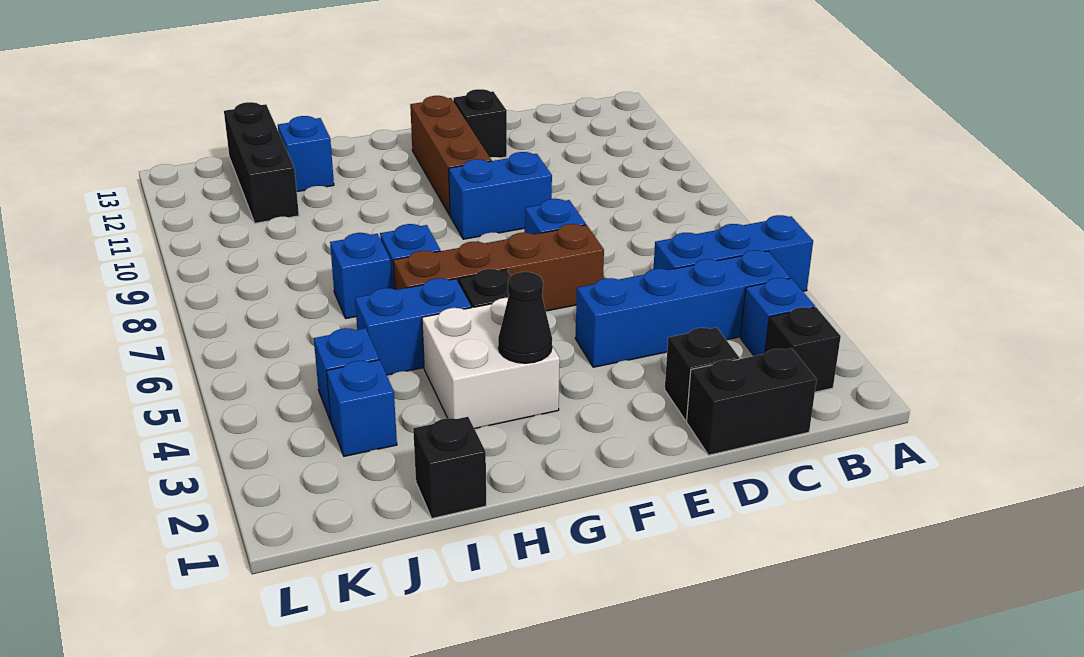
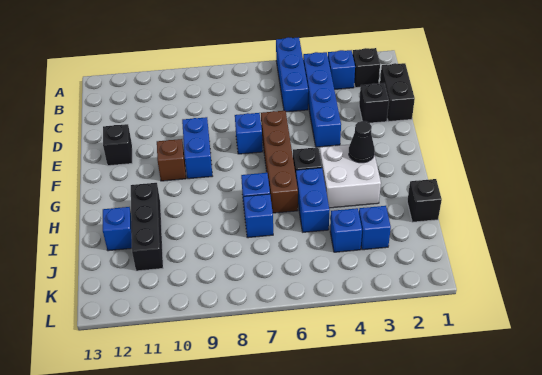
brown brick F10:F12 level 1 -> brown brick F10 level 1
black brick J11:J13 level 1 -> black brick H11:J11 level 1

